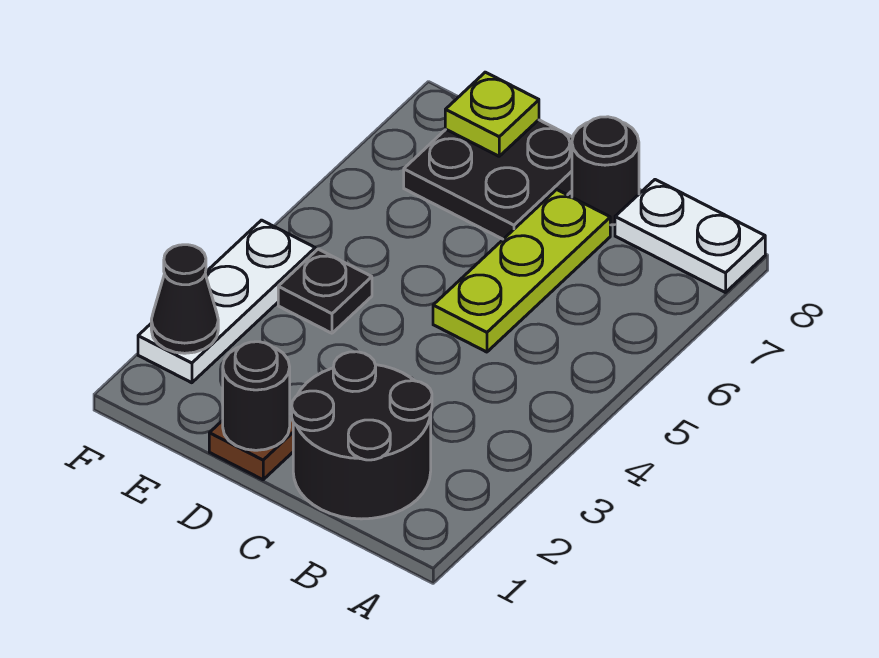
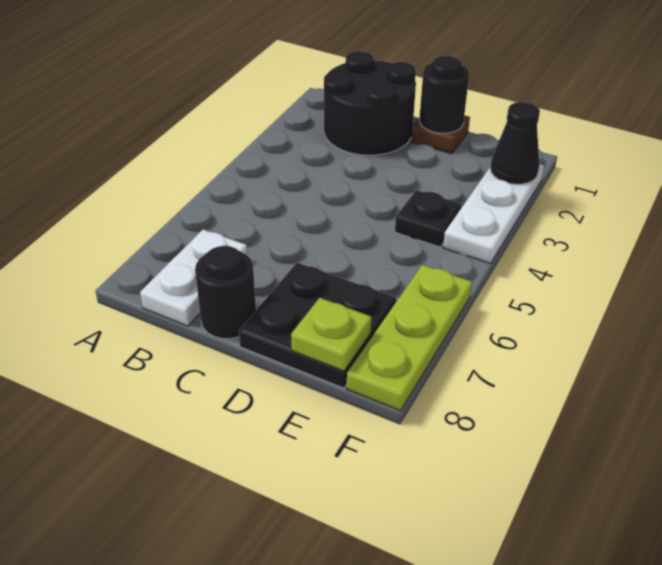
white plate A8:B8 level 1 -> white plate B7:B8 level 1
lime plate C5:C7 level 1 -> lime plate F6:F8 level 1

